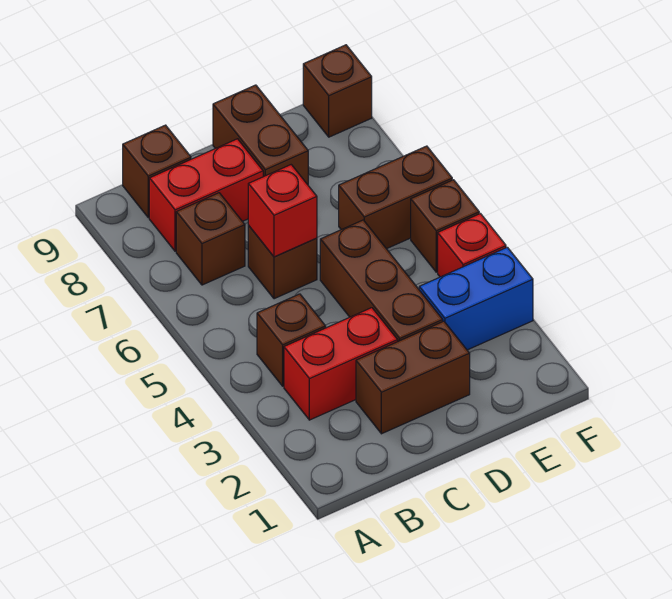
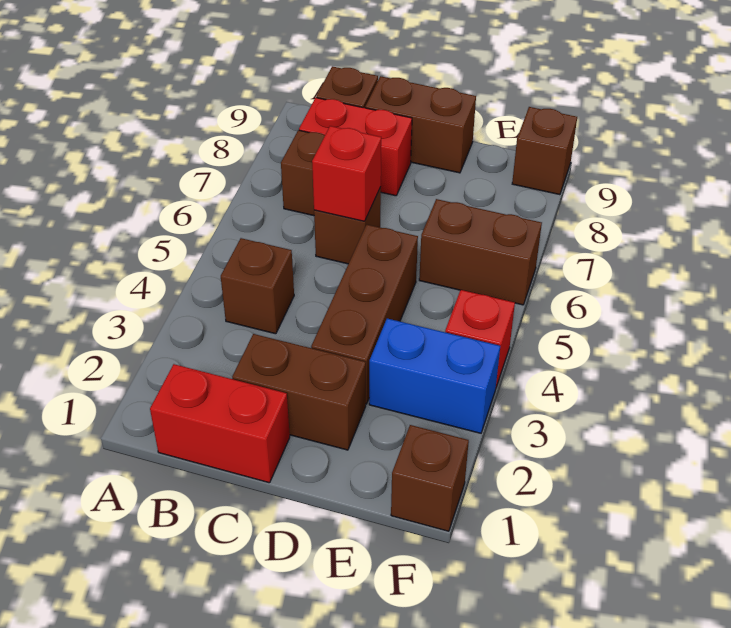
red brick B3:C3 level 1 -> red brick B1:C1 level 1
brown brick D8:D9 level 1 -> brown brick C9:D9 level 1
brown brick F5 level 1 -> brown brick F1 level 1

